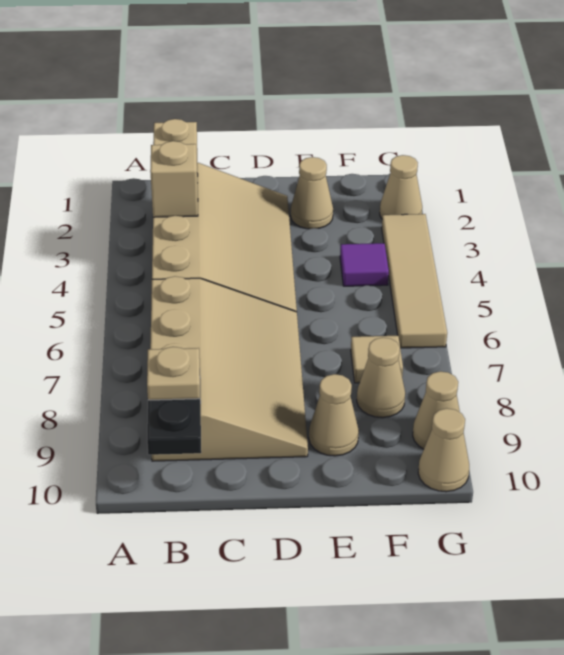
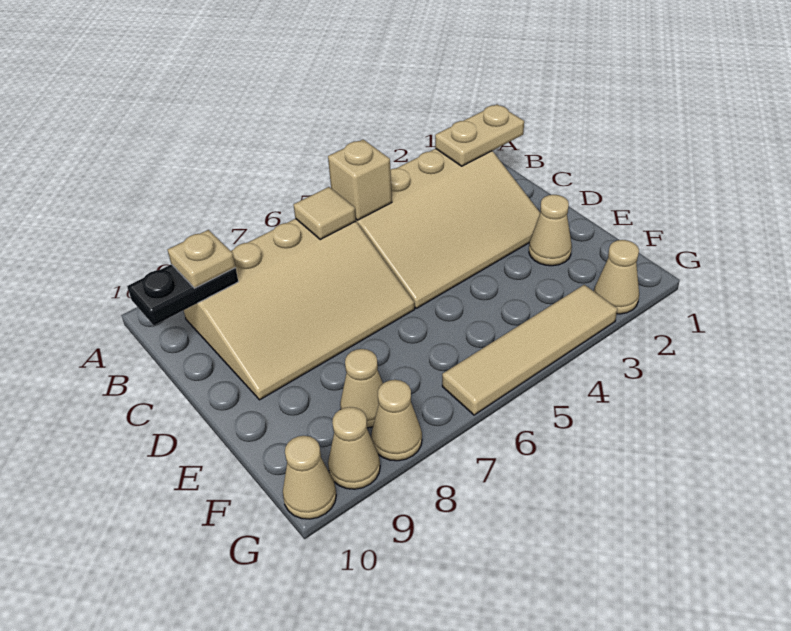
tan brick B3 level 2 -> tan brick B5 level 2
tan cone E9 level 1 -> tan cone G8 level 1
purple tile F4 level 1 -> none
tan tile F7 level 1 -> tan tile B6 level 2

